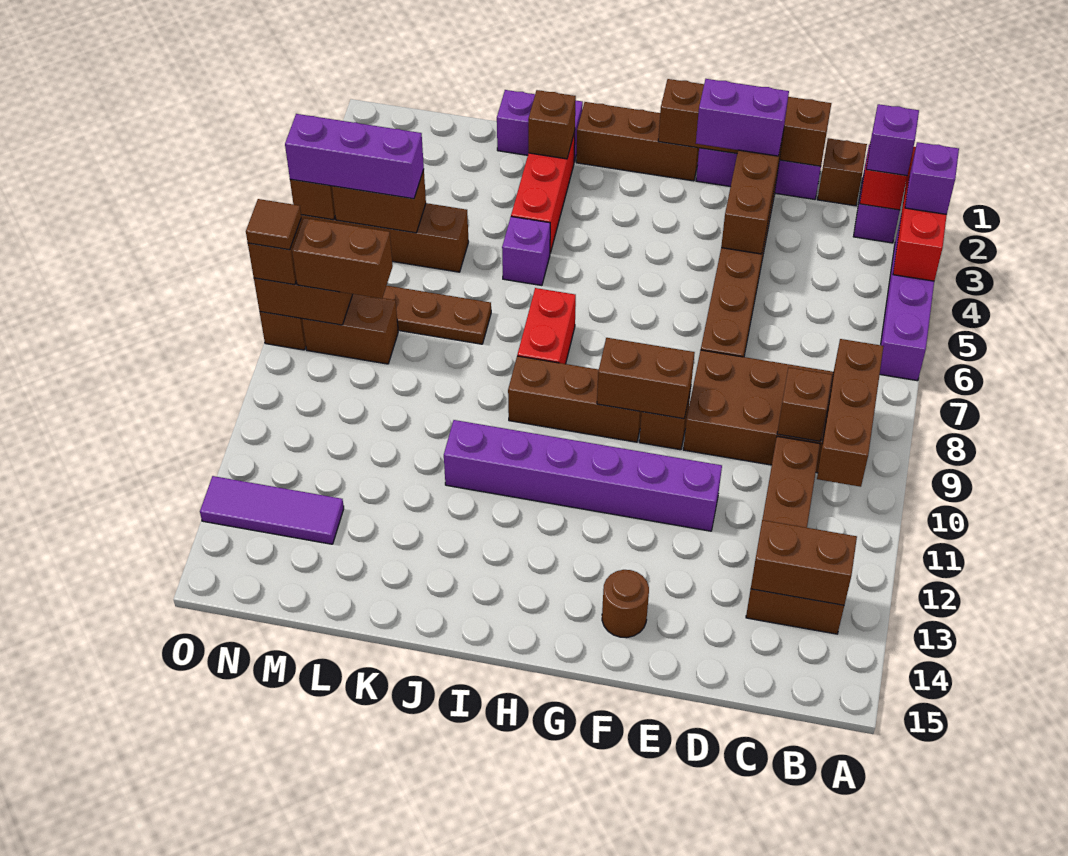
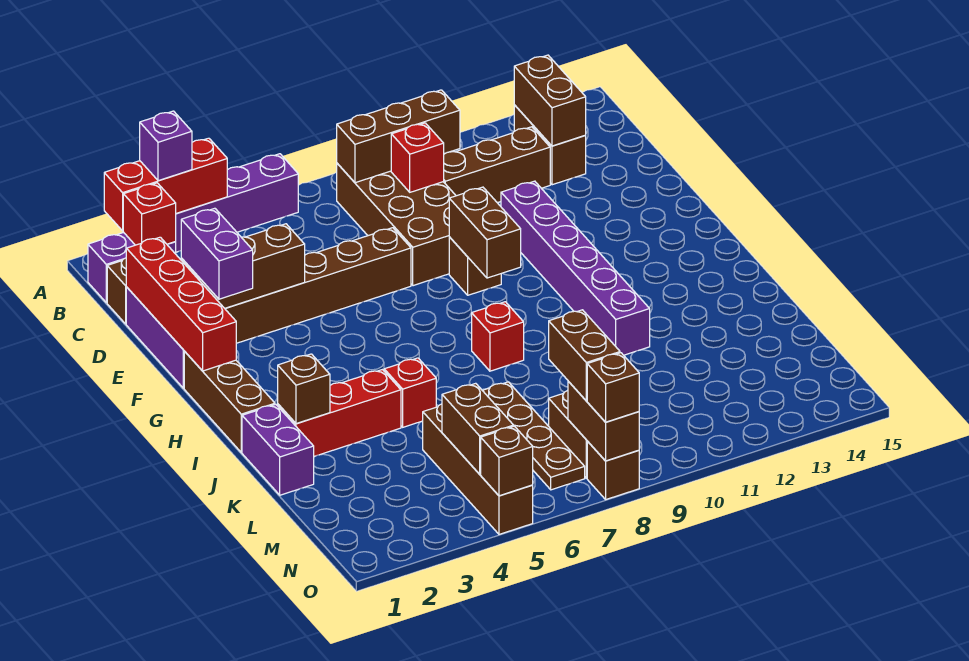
purple brick B2 level 3 -> none
brown brick C9 level 2 -> red brick C9 level 2
brown brick D1:G1 level 2 -> red brick D1:G1 level 2
brown round brick F14 level 1 -> none
brown brick G9:I9 level 1 -> none
red brick I7:I8 level 1 -> red brick I8 level 1
purple brick J5 level 1 -> red brick J5 level 1
purple brick M5:O5 level 3 -> none
purple tile M13:O13 level 1 -> none
brown tile O8 level 4 -> none

